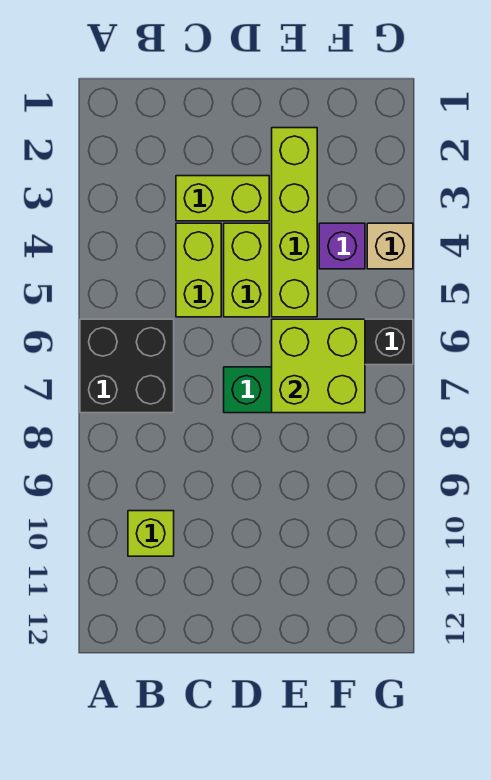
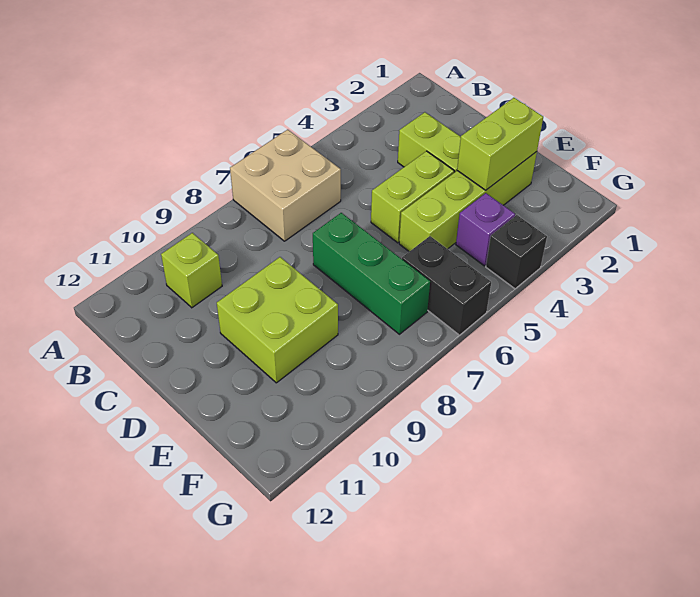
black brick A6:B7 level 1 -> tan brick A6:B7 level 1
lime brick C4:C5 level 1 -> lime brick E2:E3 level 2
lime brick E6:F7 level 2 -> lime brick D9:E10 level 1
tan brick G4 level 1 -> black brick G4 level 1

